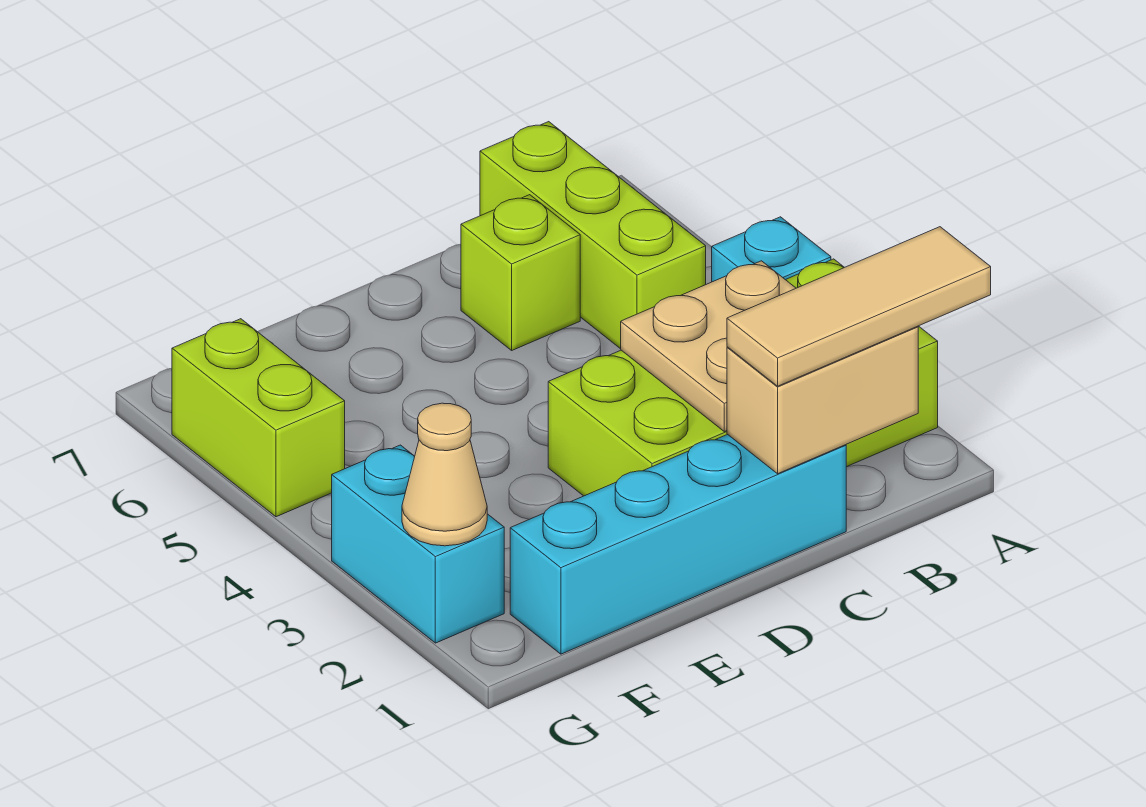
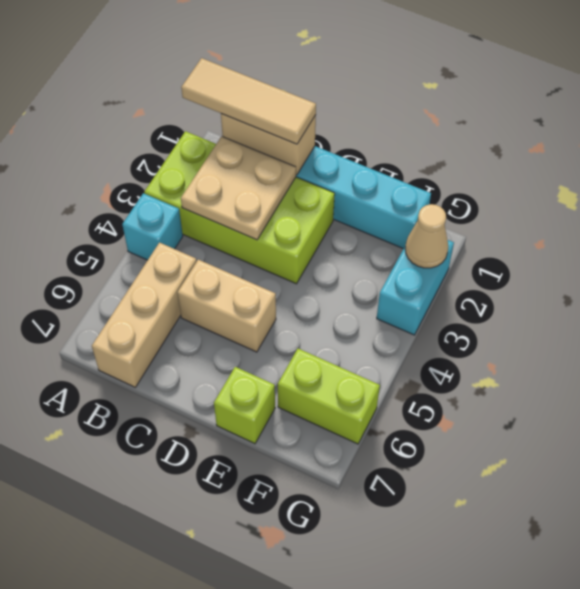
lime brick B5:B7 level 1 -> tan brick B5:B7 level 1
none -> tan brick C5:D5 level 1
lime brick C6 level 1 -> lime brick E7 level 1
lime brick G5:G6 level 1 -> lime brick F6:G6 level 1

